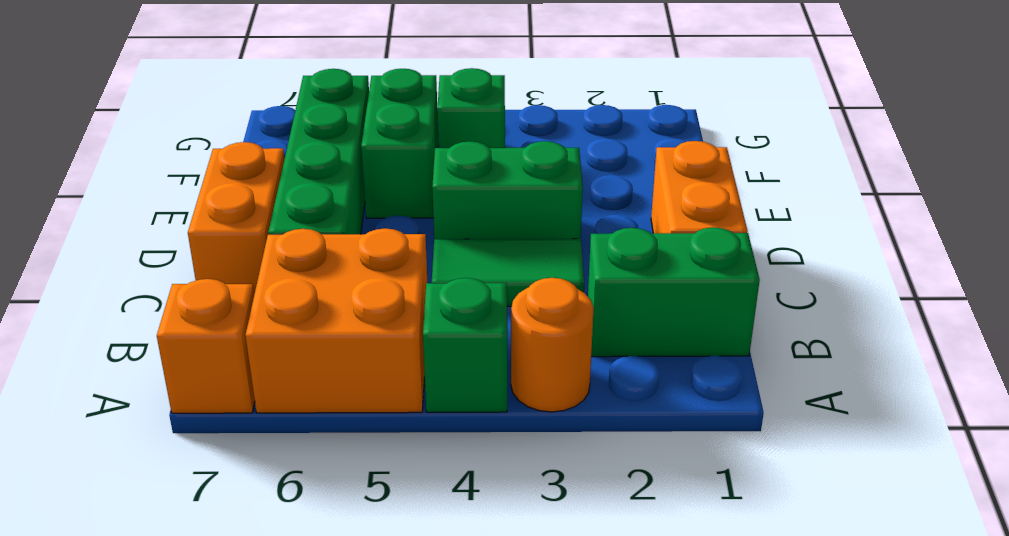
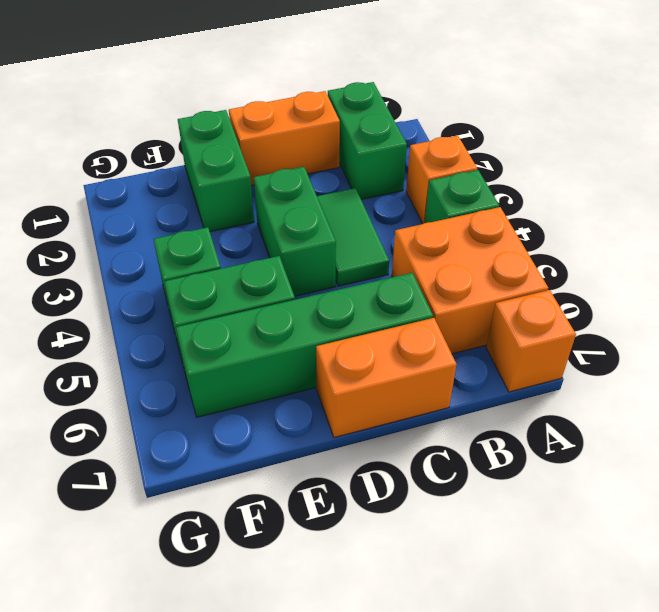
orange round brick A3 level 1 -> orange brick A3 level 1
none -> green brick E1:E2 level 1

